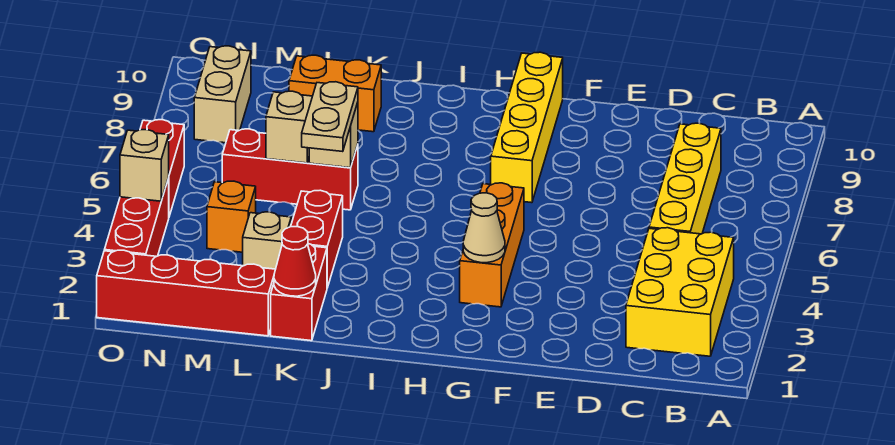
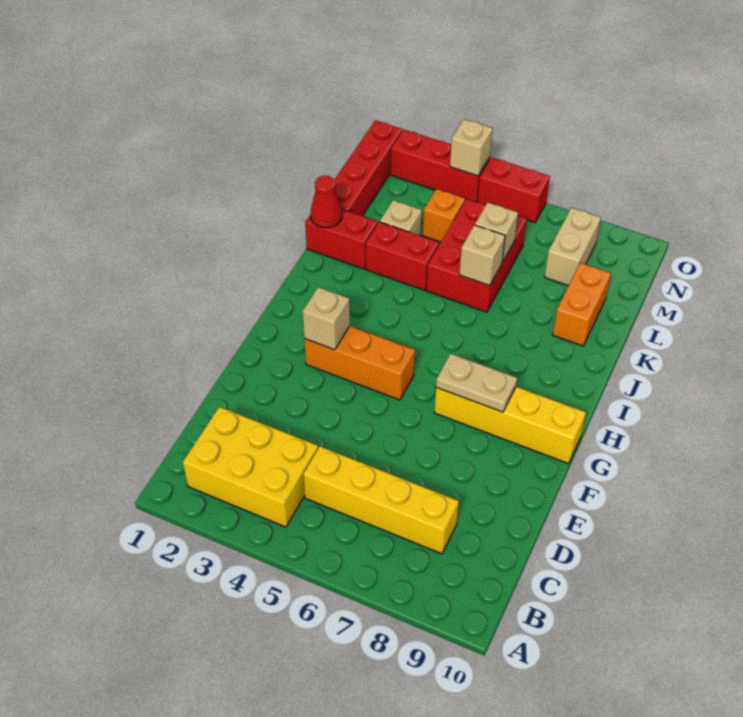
tan cone G3 level 2 -> tan brick G3 level 2
tan plate K5:K6 level 3 -> tan plate G7:G8 level 2
red brick K6:M6 level 1 -> red brick K5:M6 level 1
tan brick N8:N9 level 1 -> tan brick M8:N8 level 1

